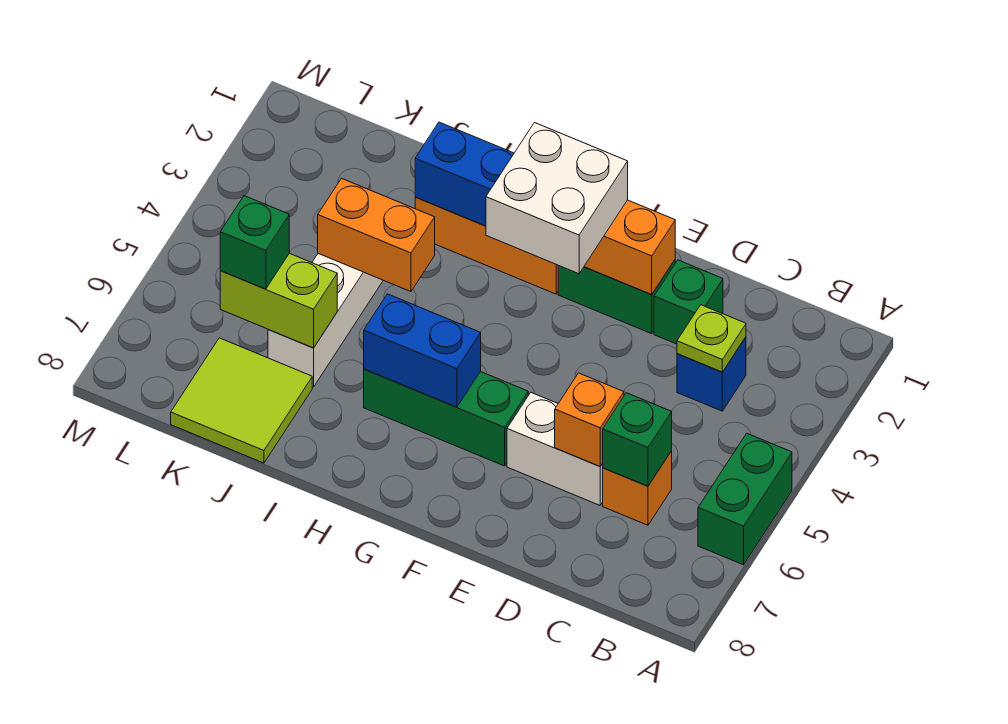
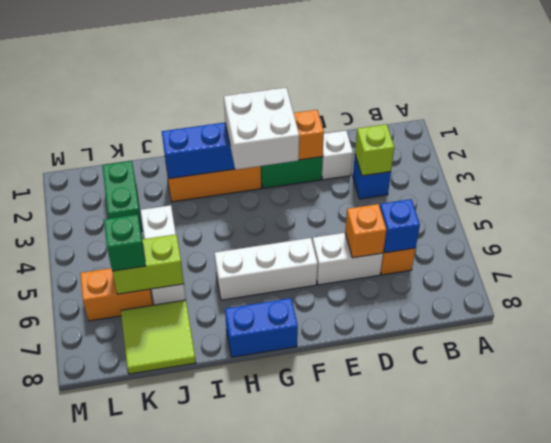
green brick A5:A6 level 1 -> green brick K2:K3 level 1
lime plate C3 level 2 -> lime brick C3 level 2
green brick C6 level 2 -> blue brick C6 level 2
green brick D2 level 1 -> white brick D2 level 1
green brick F6:H6 level 1 -> white brick F6:H6 level 1
blue brick G6:H6 level 2 -> blue brick G8:H8 level 1
orange brick I4:J4 level 2 -> orange brick K6:L6 level 1

